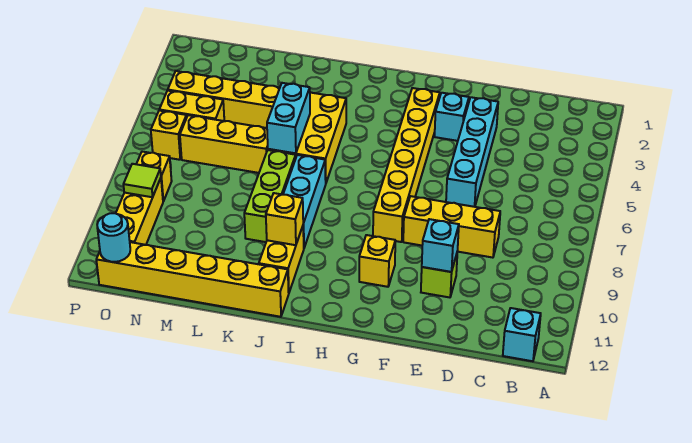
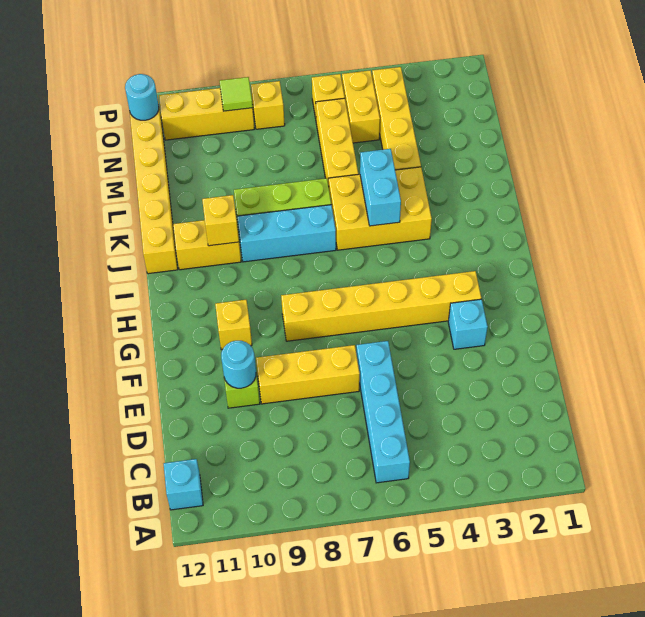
yellow brick D8:F8 level 1 -> yellow brick E7:E9 level 1
cyan brick E3:E6 level 1 -> cyan brick B6:E6 level 1
cyan brick E10 level 2 -> cyan round brick E10 level 2
cyan brick K5:K6 level 2 -> cyan brick J5:K5 level 2

